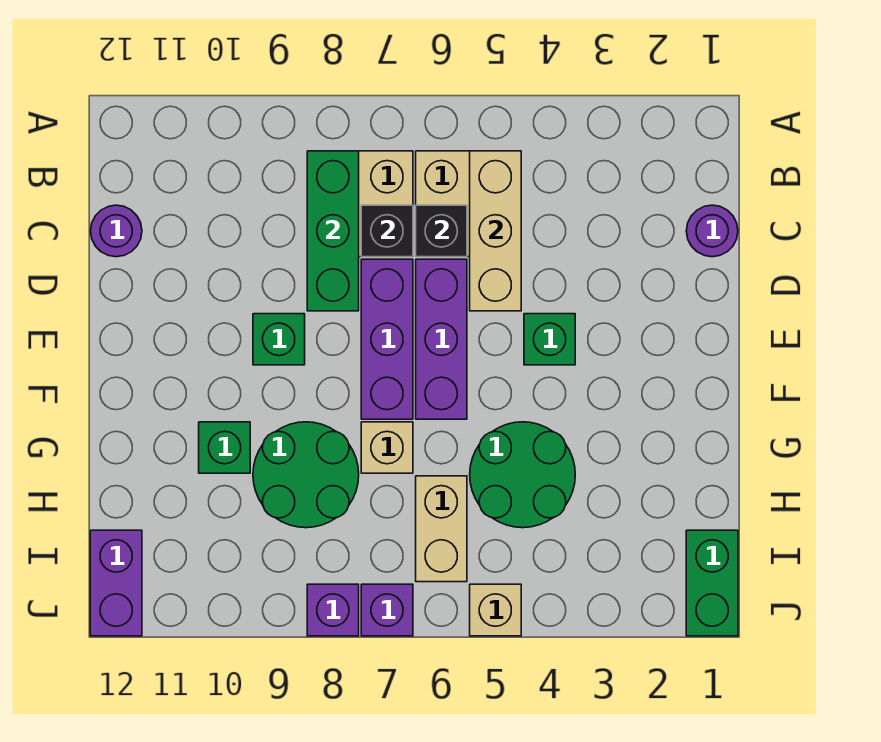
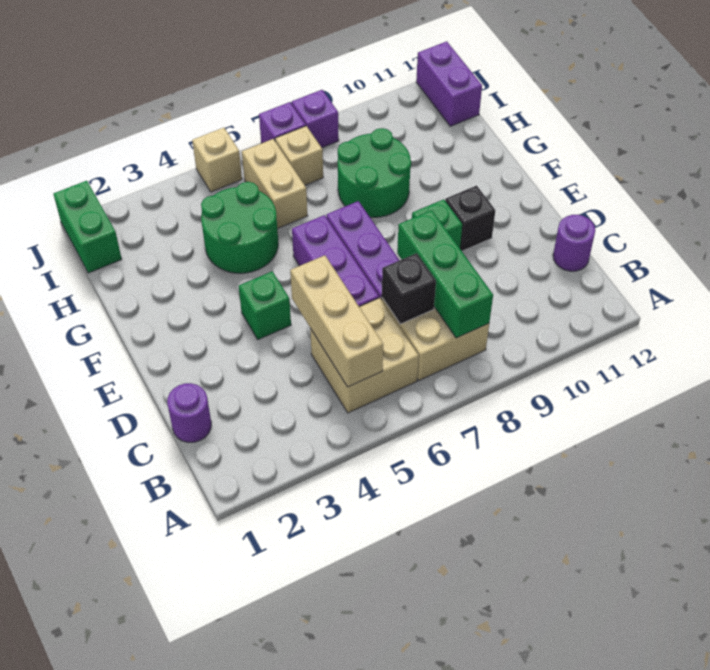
black brick C6 level 2 -> black brick E10 level 1
tan brick G7 level 1 -> tan brick I7 level 1
green brick G10 level 1 -> none

